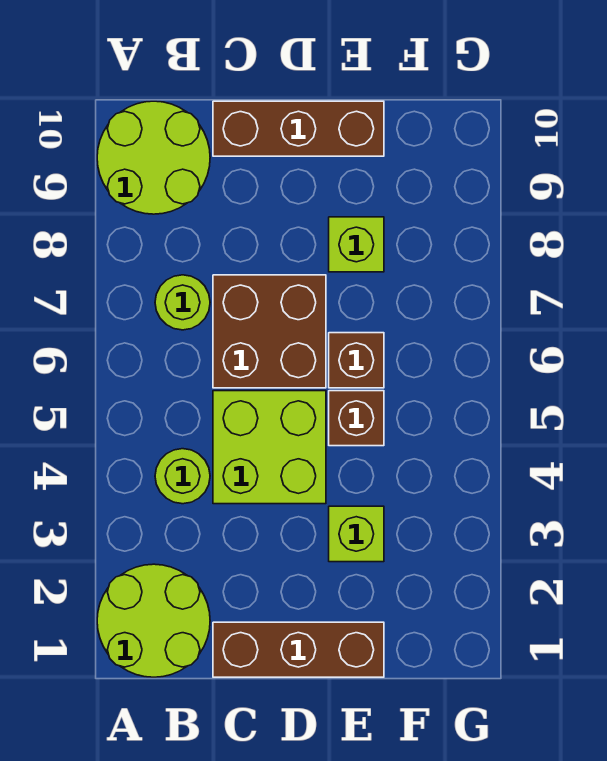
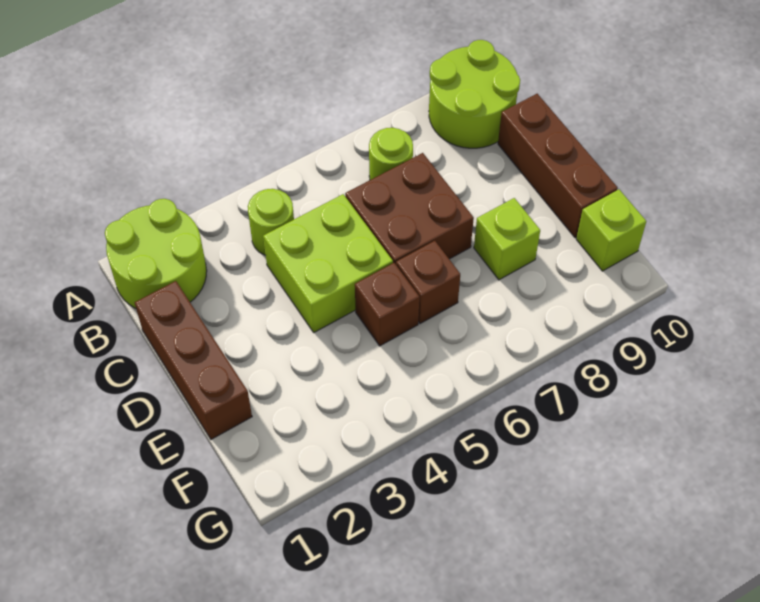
lime brick E3 level 1 -> lime brick F10 level 1

